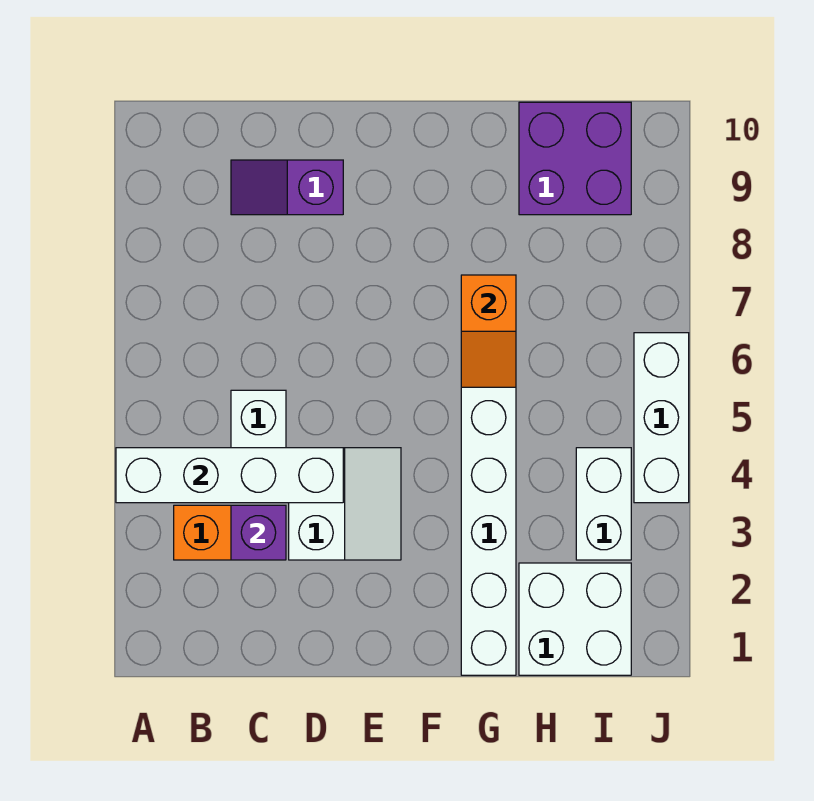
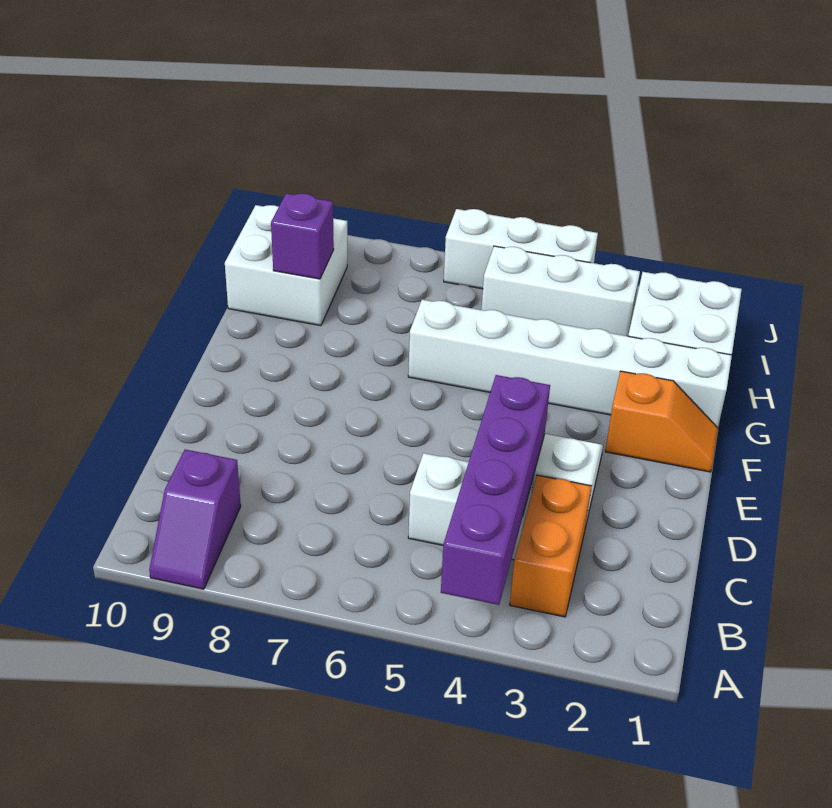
white brick A4:D4 level 2 -> purple brick A4:D4 level 2
purple brick C3 level 2 -> purple brick H9 level 2
purple slope C9:D9 level 1 top D -> purple slope A9:B9 level 1 top B
orange slope G6:G7 level 2 top 7 -> orange slope F1:F2 level 1 top 2
purple brick H9:I10 level 1 -> white brick H9:I10 level 1
white brick I3:I4 level 1 -> white brick I3:I5 level 1

